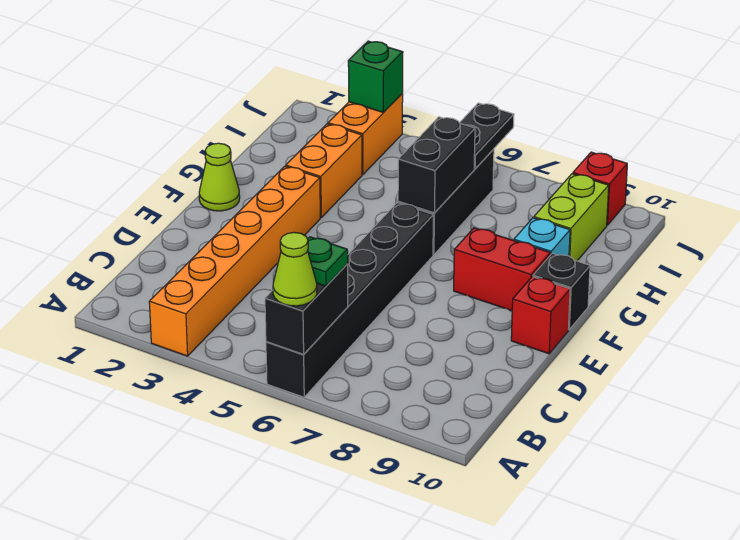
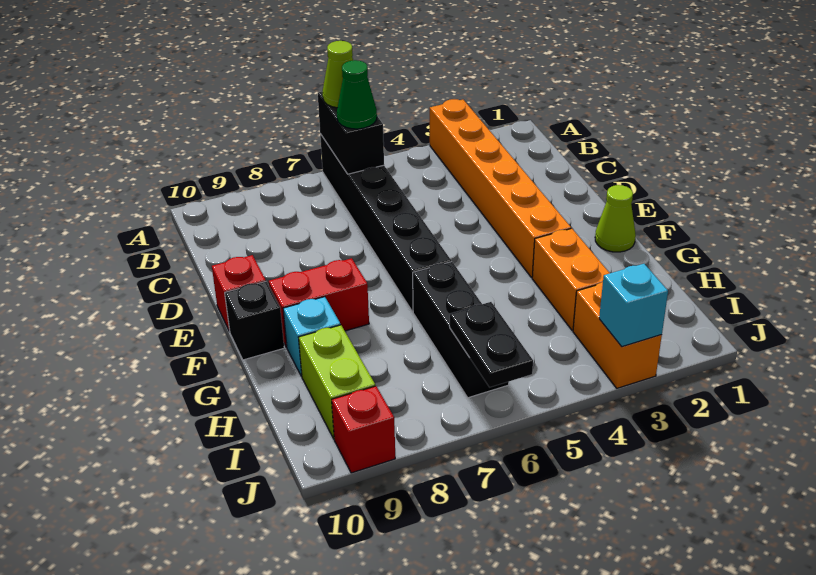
green plate B6 level 3 -> green cone B6 level 3
black brick G6:H6 level 2 -> none
green brick J3 level 2 -> cyan brick J3 level 2

